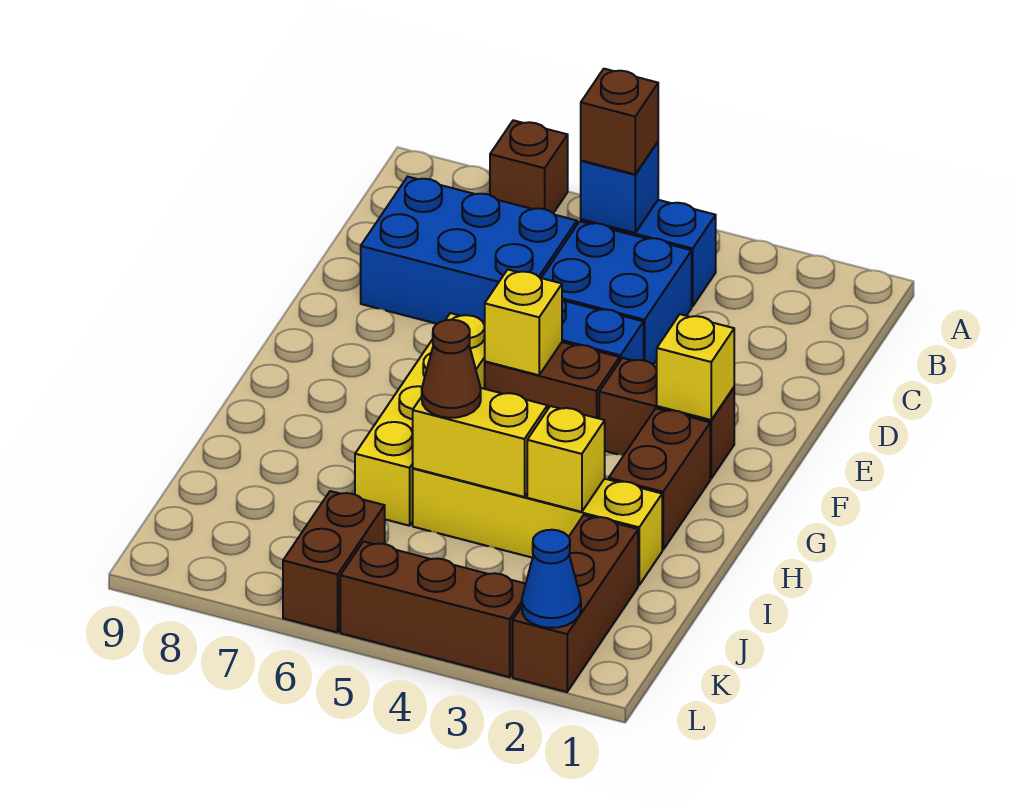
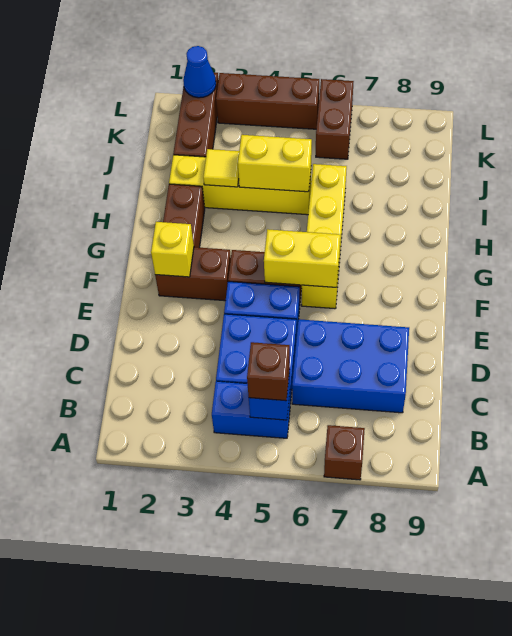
yellow brick F5 level 2 -> yellow brick F5:F6 level 2
yellow brick I3 level 2 -> yellow tile I3 level 2
brown cone I5 level 3 -> none

